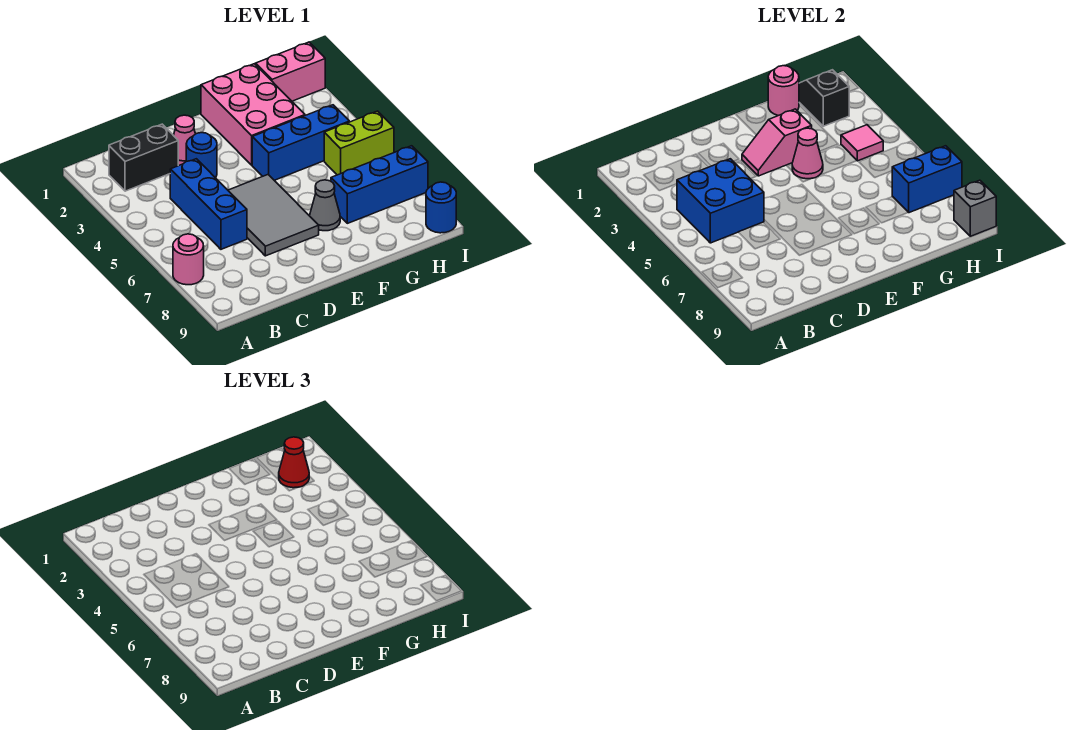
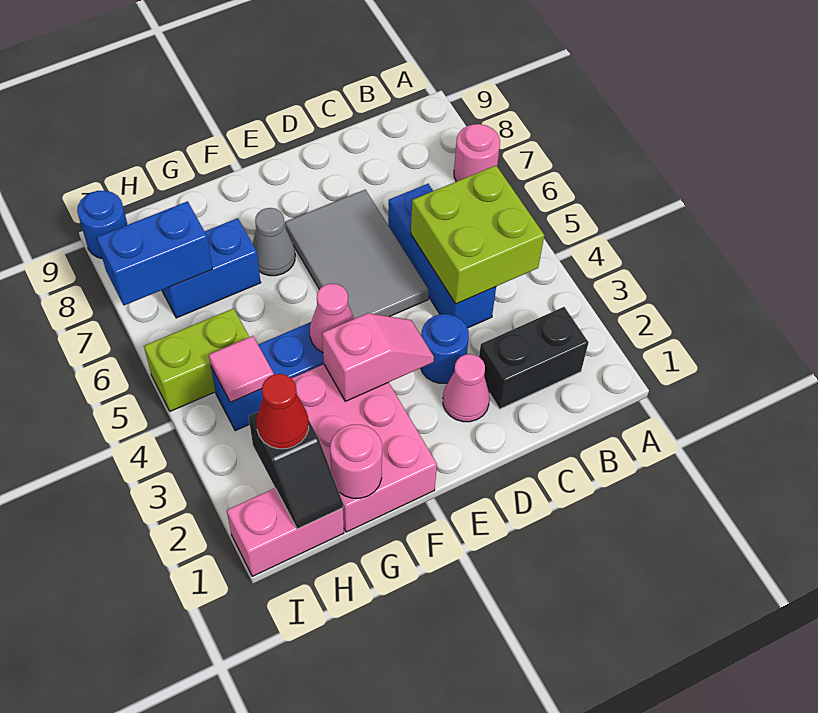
blue brick B4:C5 level 2 -> lime brick B4:C5 level 2
blue brick G7:I7 level 1 -> blue brick G7:H7 level 1
grey brick I9 level 2 -> none

